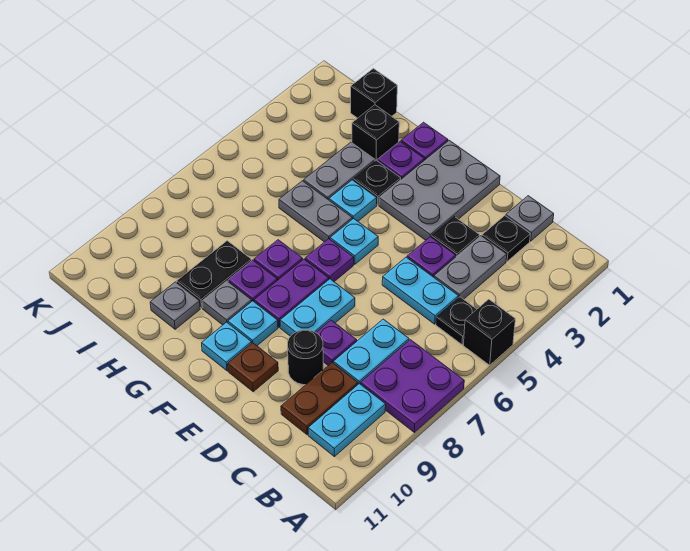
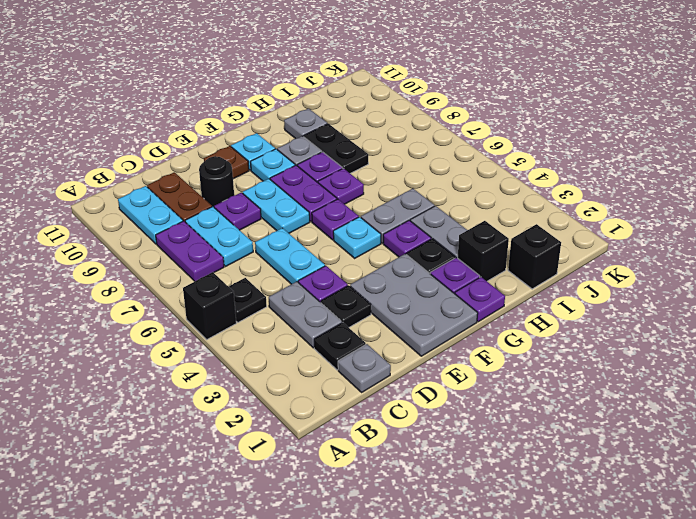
purple plate A7:B8 level 1 -> purple plate B7:B8 level 1
cyan plate C5:D5 level 1 -> cyan plate D5:D6 level 1
cyan plate G4 level 1 -> purple plate G4 level 1

